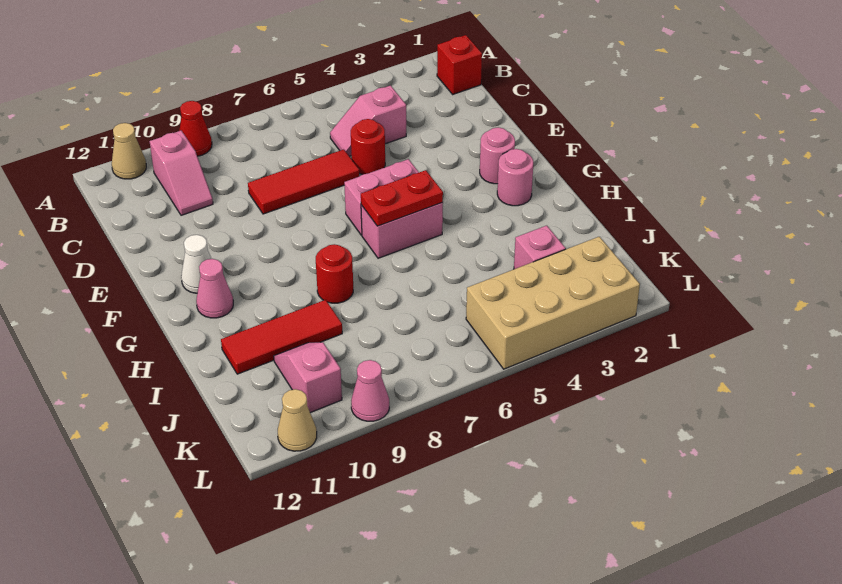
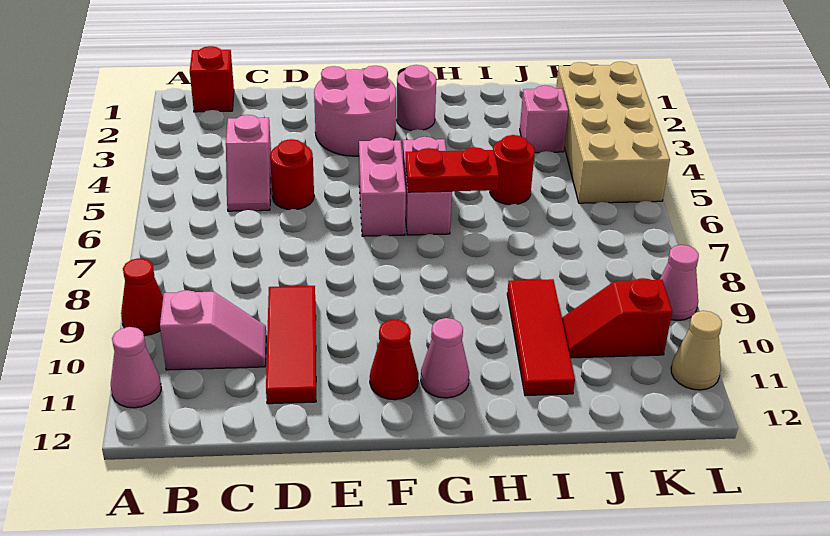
tan cone A11 level 1 -> pink cone A11 level 1
red tile D6:D8 level 1 -> red tile D9:D11 level 1
pink round brick F2 level 1 -> pink round brick E2:F3 level 1
white cone F11 level 1 -> red cone F11 level 1
red plate G5:G6 level 2 -> red plate G6:H6 level 2
red round brick H8 level 1 -> red round brick I5 level 1
pink slope J10:K10 level 1 top K -> red slope J10:K10 level 1 top K

